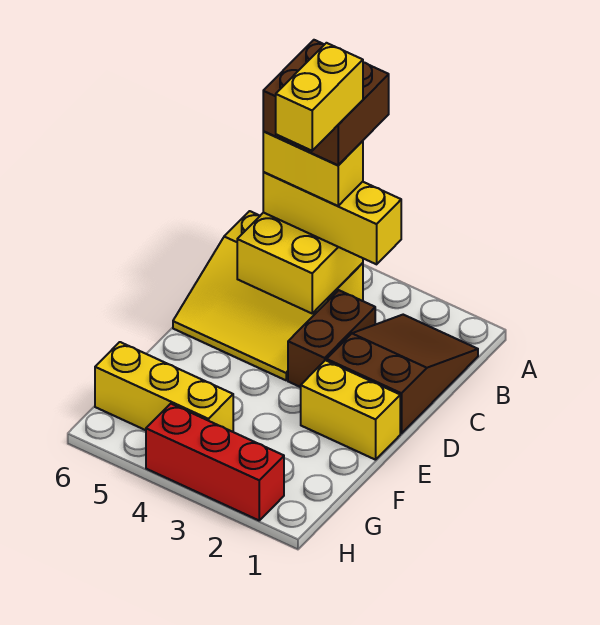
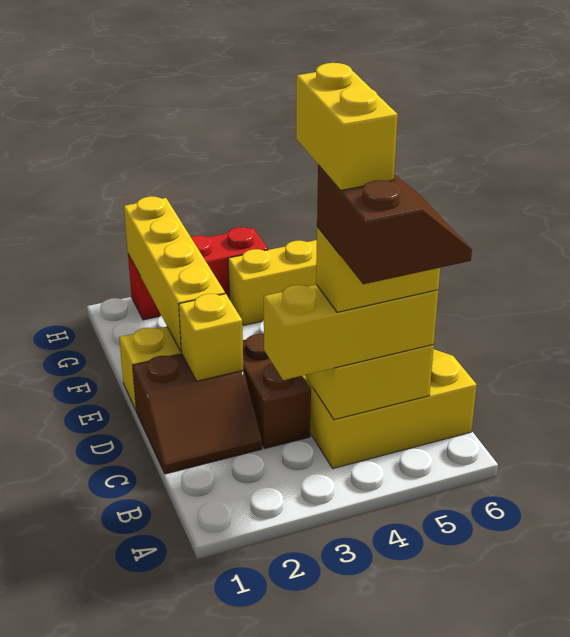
brown brick A4:B5 level 5 -> brown slope A4:B5 level 5 top 4
brown slope B1:D2 level 1 top D -> brown slope C1:D2 level 1 top D
none -> yellow brick D2 level 2
none -> yellow brick E2:H2 level 2

